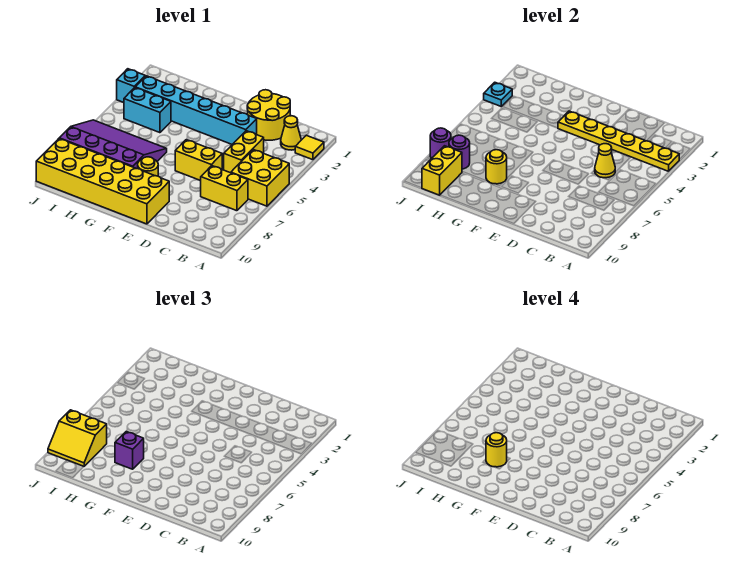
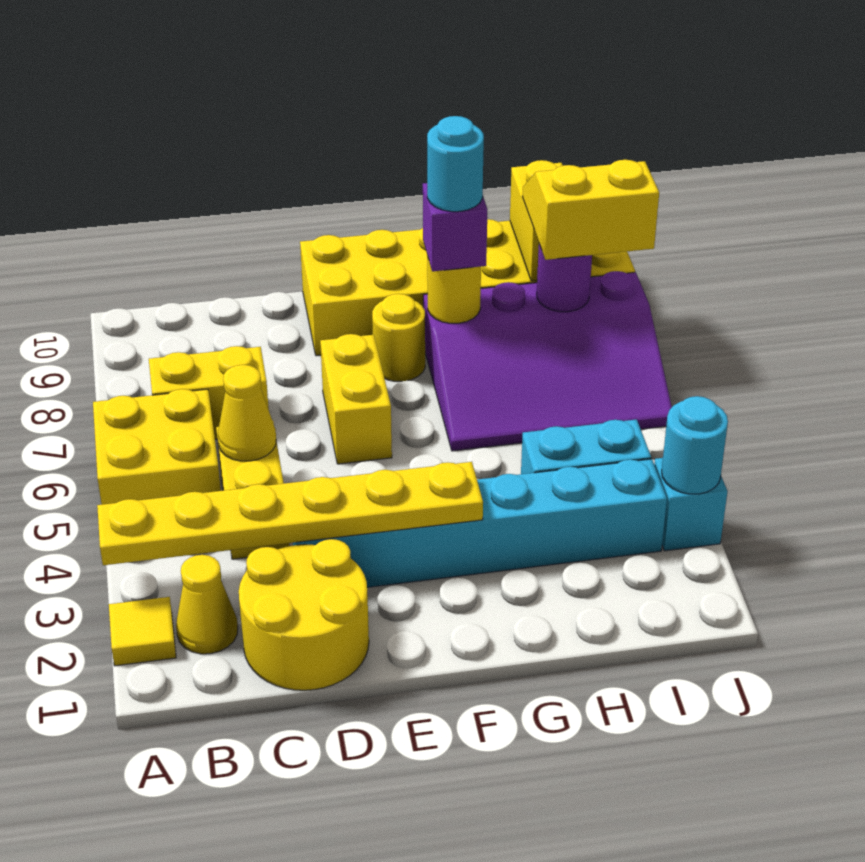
yellow brick D6:E6 level 1 -> yellow brick E6:E7 level 1
yellow round brick G8 level 4 -> cyan round brick G8 level 4
cyan plate J3 level 2 -> cyan round brick J3 level 2
purple round brick J8 level 2 -> none

